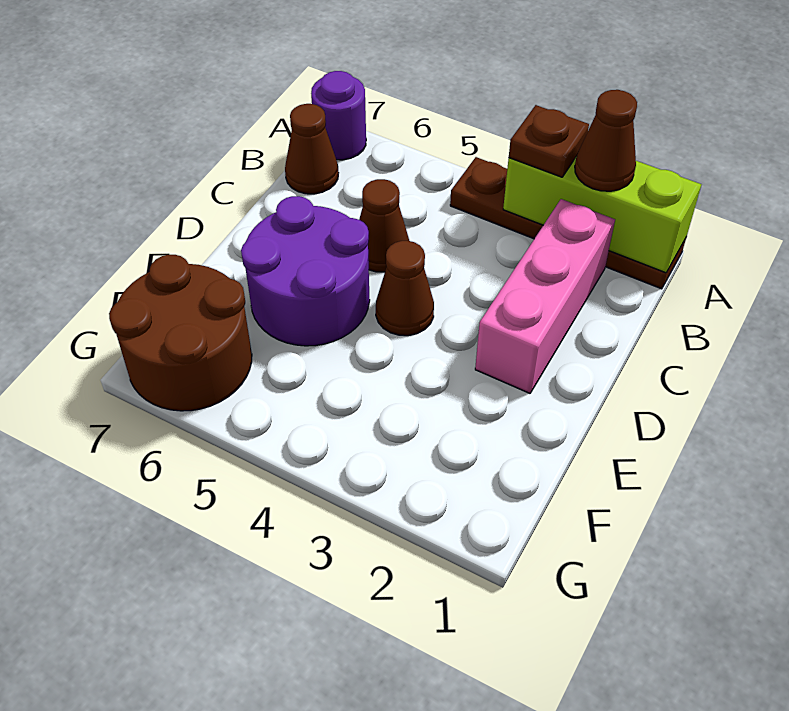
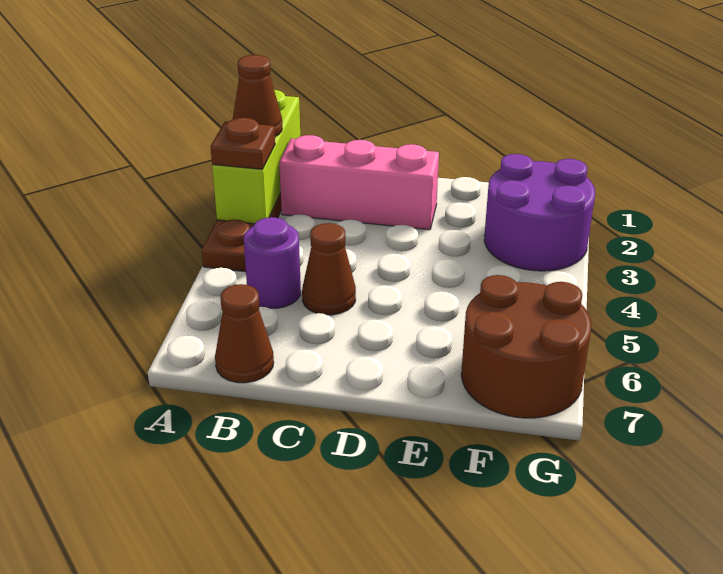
purple round brick A7 level 1 -> purple round brick B5 level 1
brown cone D4 level 1 -> none
purple round brick D5:E6 level 1 -> purple round brick F2:G3 level 1

